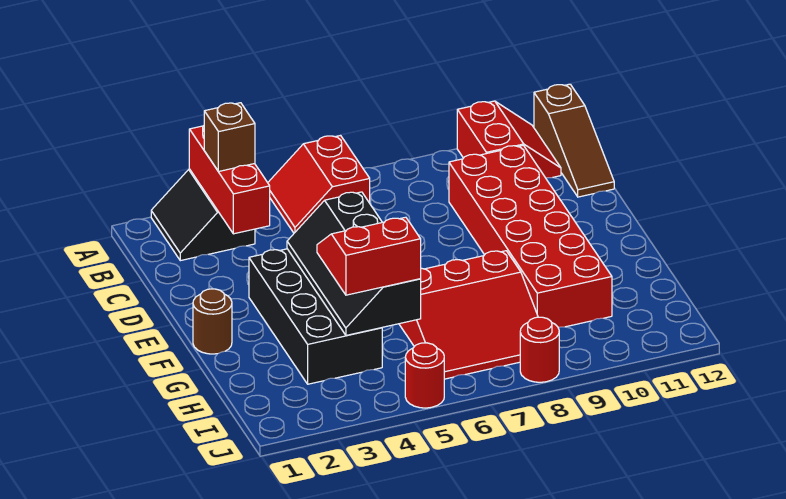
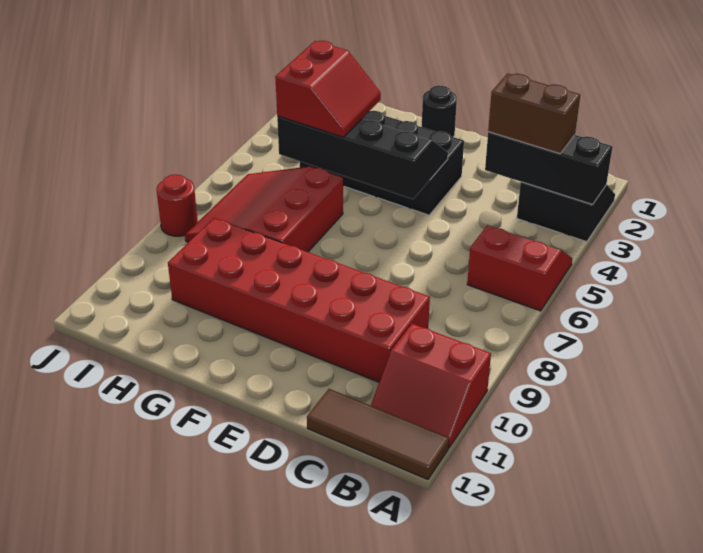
red brick A3:C3 level 2 -> black brick A3:C3 level 2
brown slope A12:C12 level 1 top A -> brown tile A12:C12 level 1
brown brick B3 level 3 -> brown brick B3:C3 level 3
brown round brick F1 level 1 -> black round brick F1 level 1
red round brick J5 level 1 -> none

